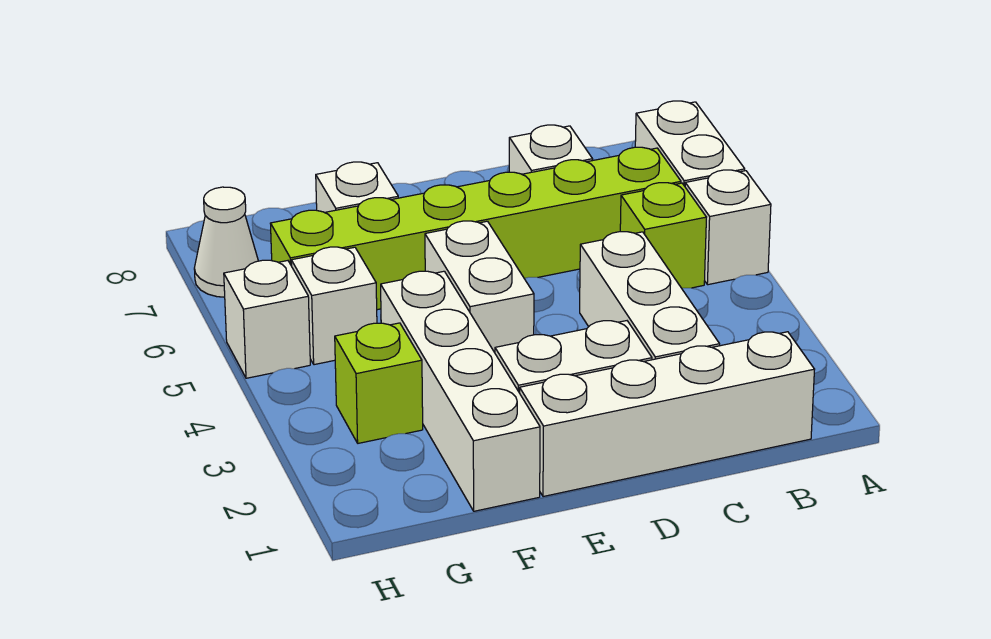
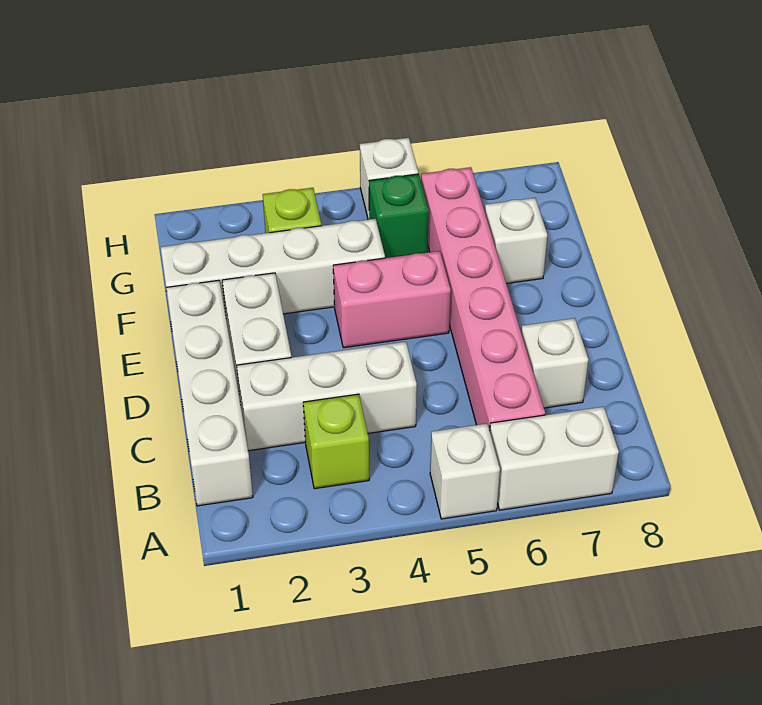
lime brick B5 level 1 -> lime brick B3 level 1
lime brick B6:G6 level 1 -> pink brick B6:G6 level 1
white brick E4:E5 level 1 -> pink brick E4:E5 level 1
white brick G5 level 1 -> green brick G5 level 1
white cone H7 level 1 -> none

